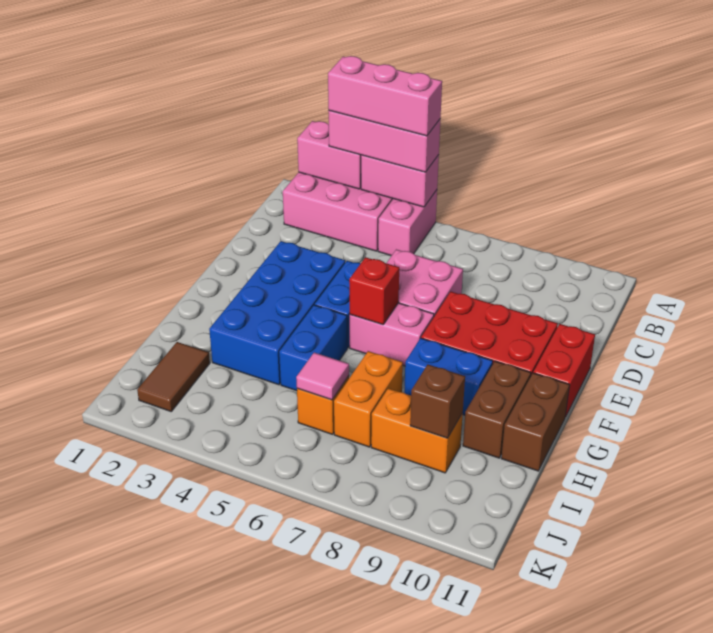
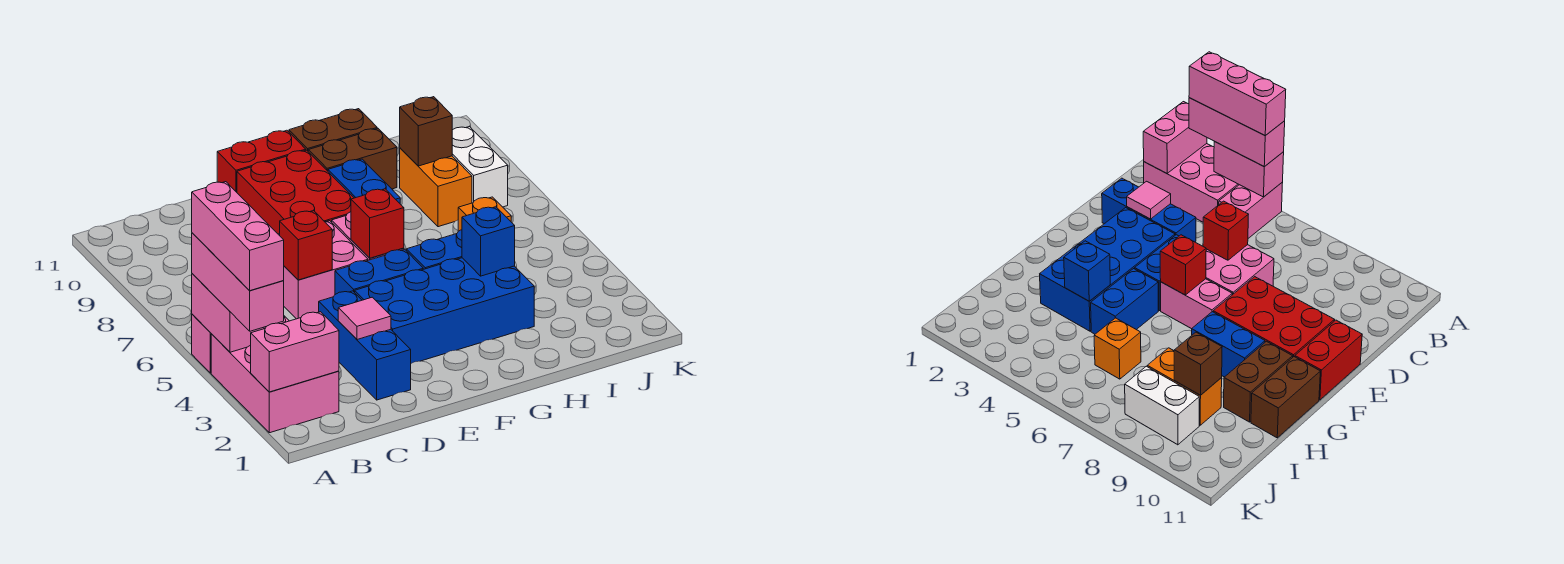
pink brick A2:A3 level 2 -> pink brick A2:B2 level 2
none -> blue brick D2:D4 level 1
none -> red brick D6 level 2
none -> blue brick H4 level 2
orange brick H7:I7 level 1 -> none
brown tile I2:J2 level 1 -> none
pink tile I6 level 2 -> pink tile D3 level 2
none -> white brick J8:J9 level 1

